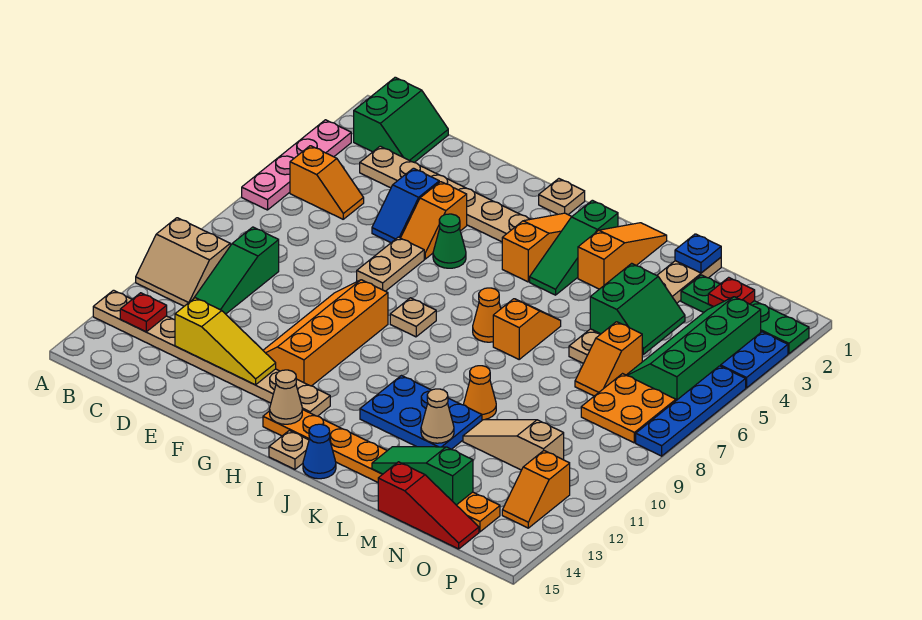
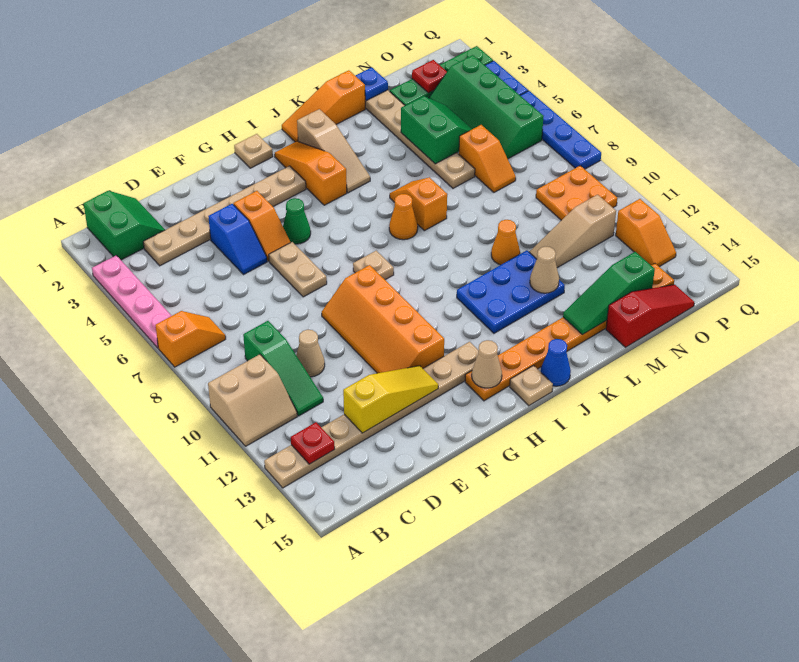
orange slope B5:C5 level 1 top B -> orange slope A7:B7 level 1 top A
none -> tan cone D10 level 1
green slope J2:J4 level 1 top 2 -> tan slope J2:J4 level 1 top 2
orange slope K1:K3 level 1 top 3 -> orange slope J1:L1 level 1 top L
orange plate O7:P8 level 1 -> orange plate O9:P10 level 1

